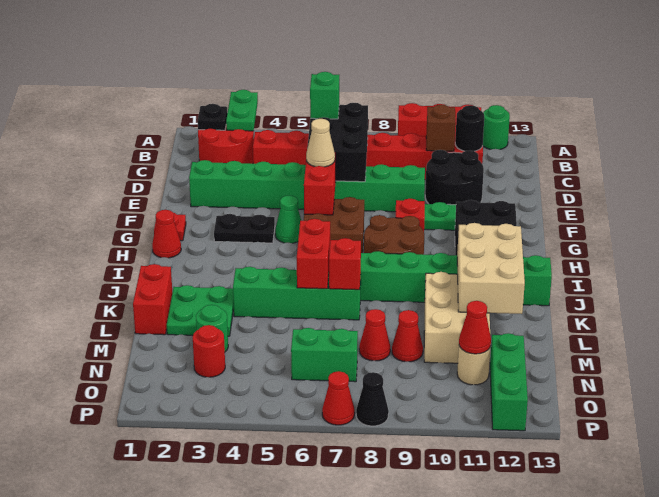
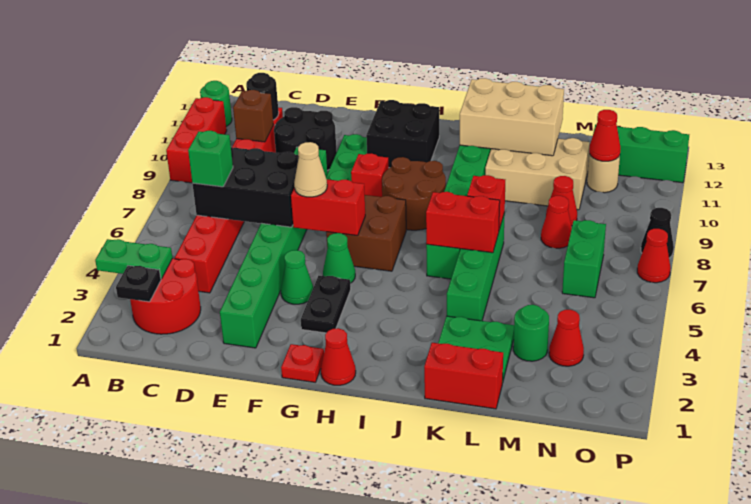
none -> green cone F4 level 1
red round brick N3 level 1 -> red cone N3 level 1

